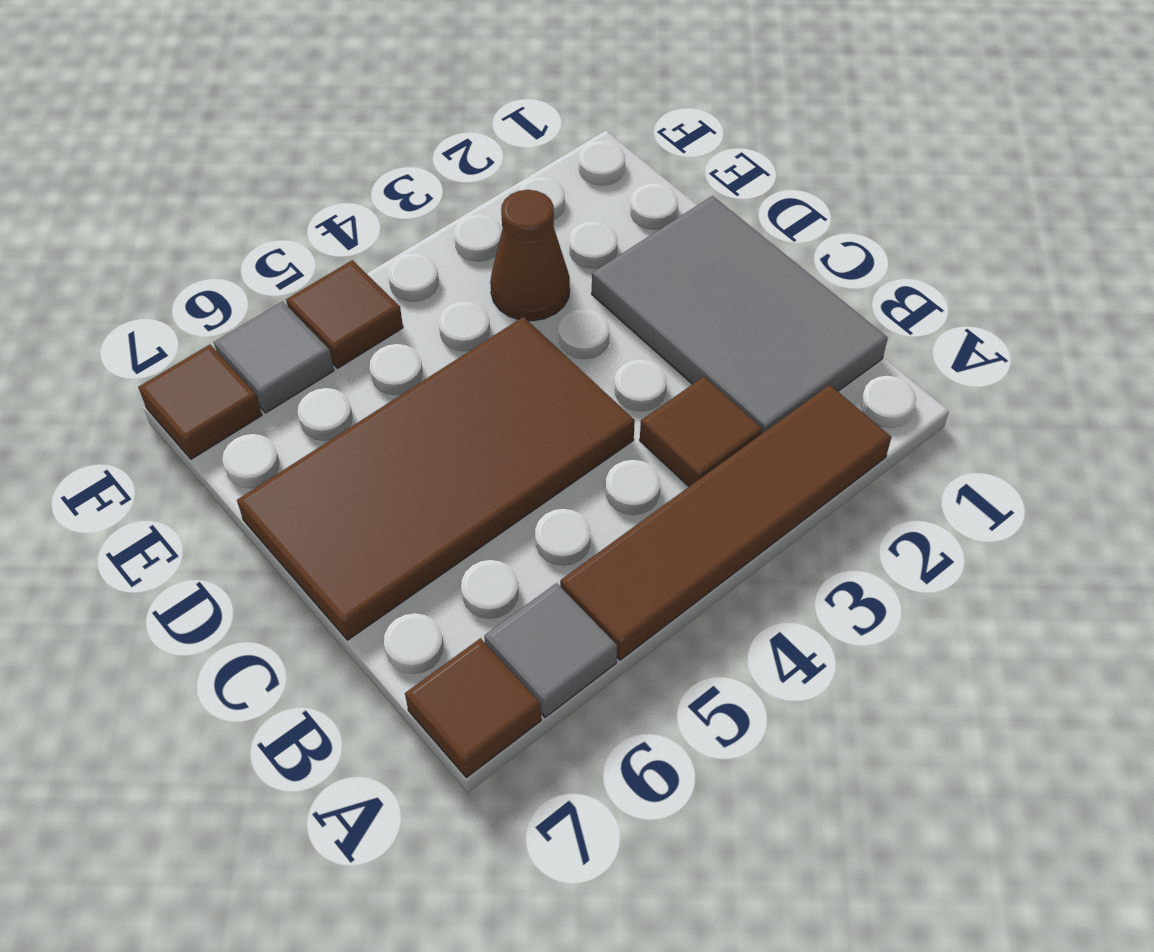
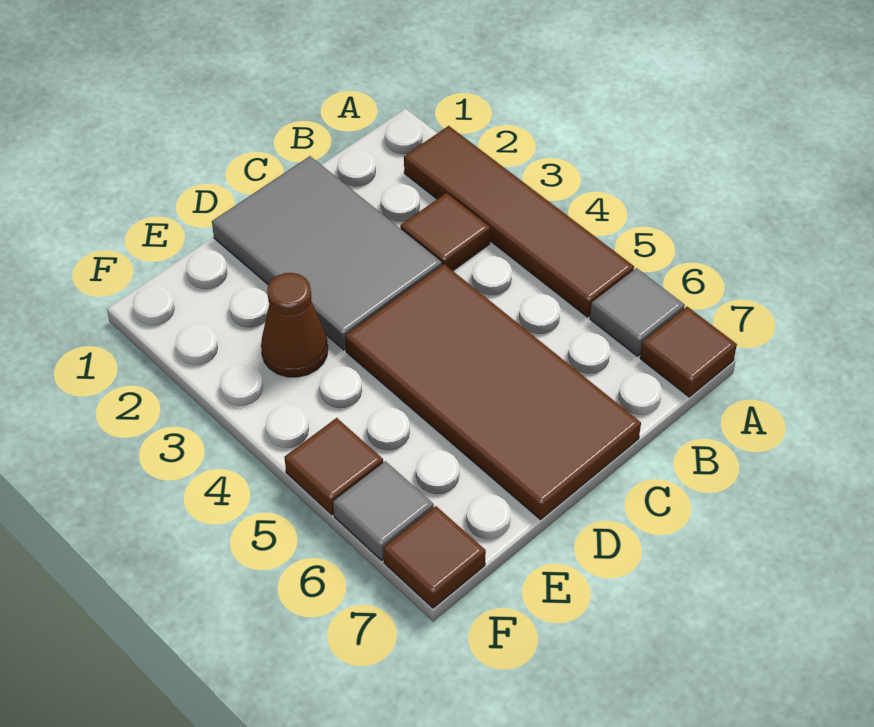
grey tile B1:D2 level 1 -> grey tile C1:D3 level 1

